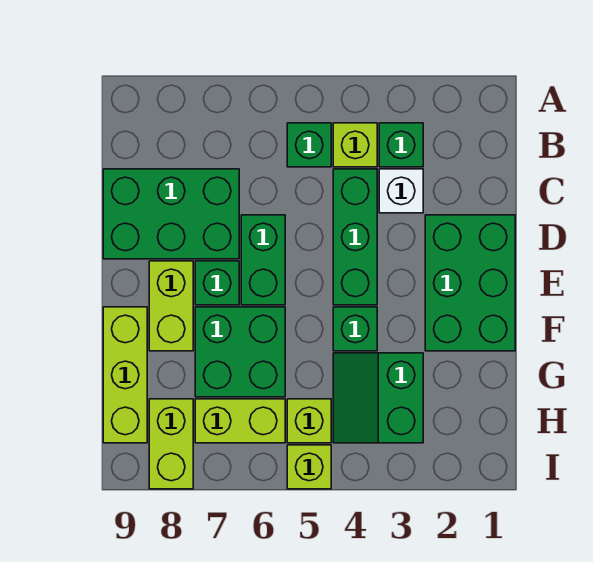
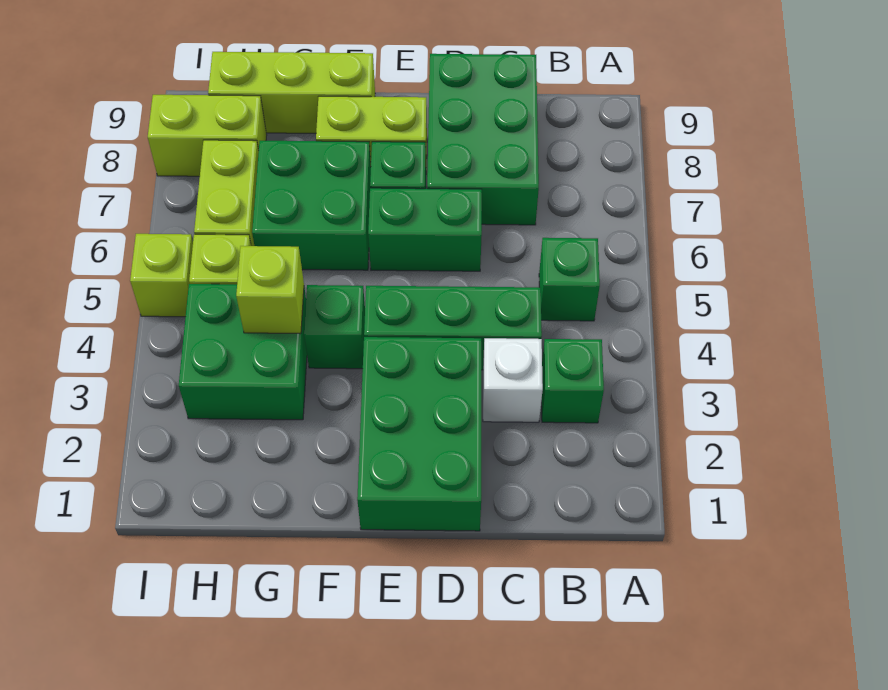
lime brick B4 level 1 -> lime brick G4 level 2
green brick D1:F2 level 1 -> green brick D1:E3 level 1
green slope G3:H4 level 1 top 3 -> green brick G3:H4 level 1

